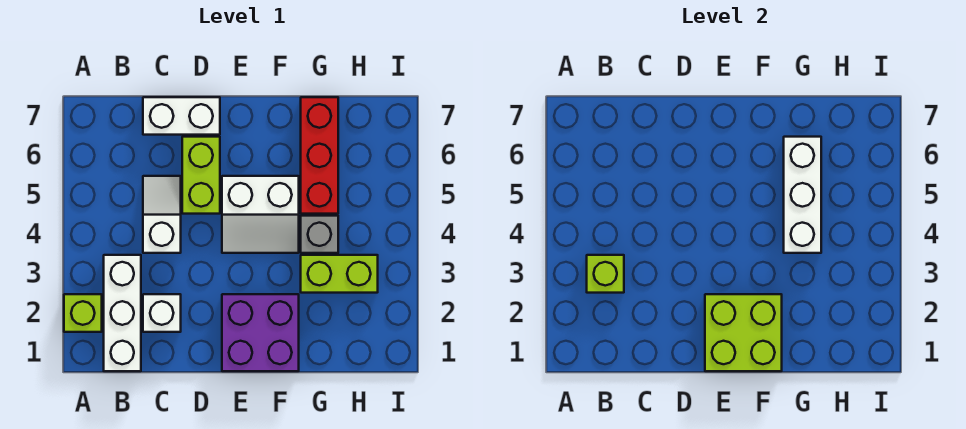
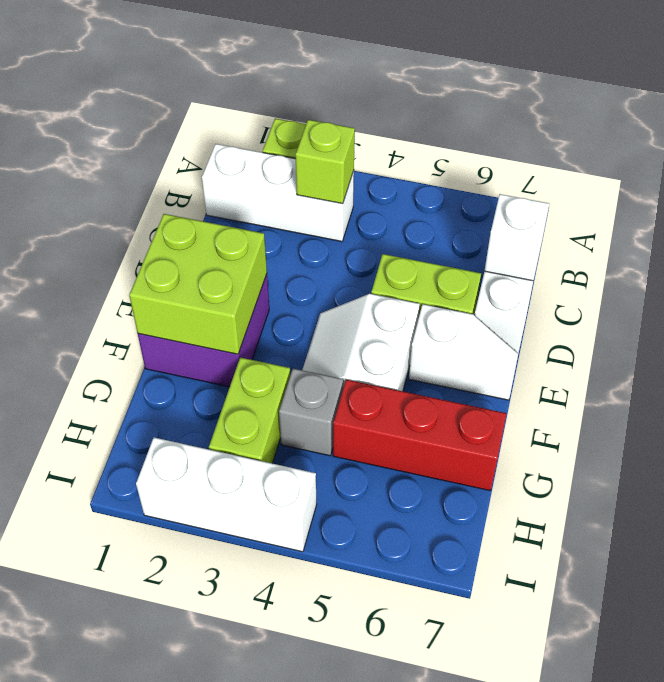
white brick C2 level 1 -> white brick C7 level 2
white slope C4:C5 level 1 top 4 -> white slope E6:E7 level 1 top 6
white brick G4:G6 level 2 -> white brick I2:I4 level 1

